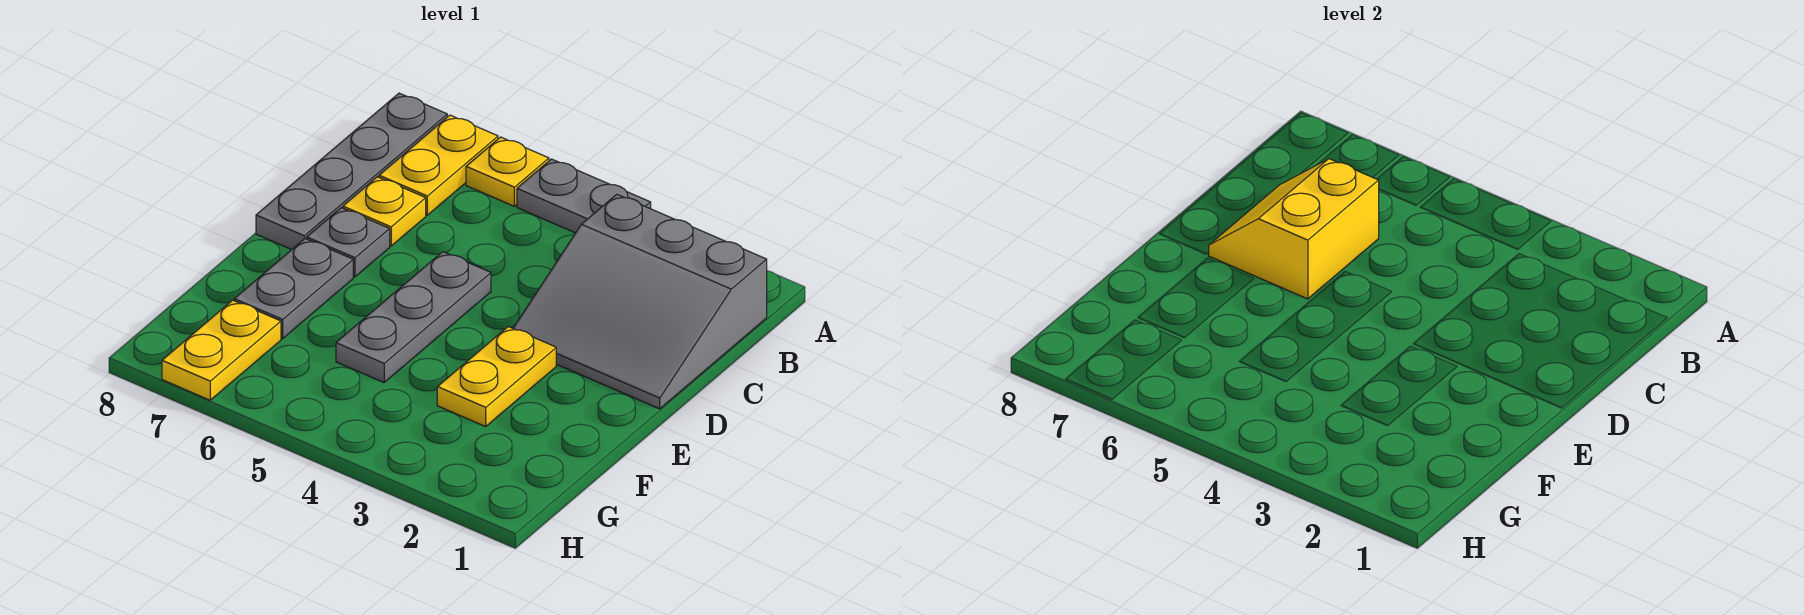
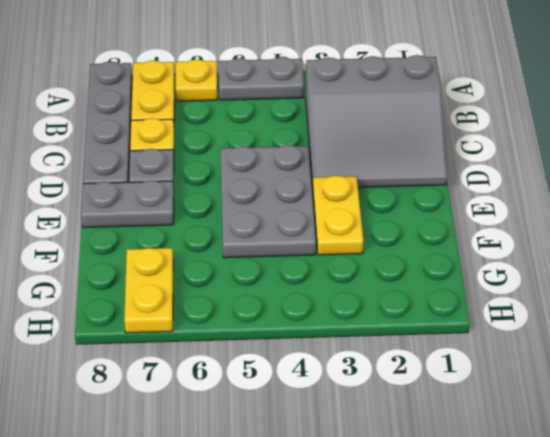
yellow slope C6:D7 level 2 top 6 -> none
grey plate D5:F5 level 1 -> grey plate D4:F5 level 1
grey plate E7:F7 level 1 -> grey plate E7:E8 level 1

